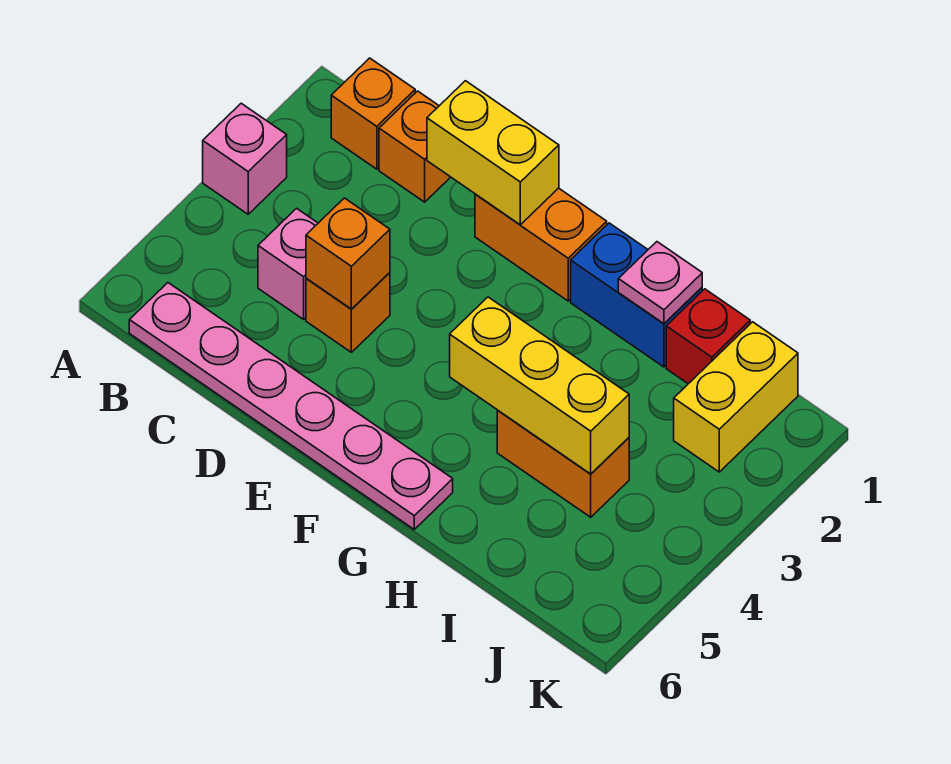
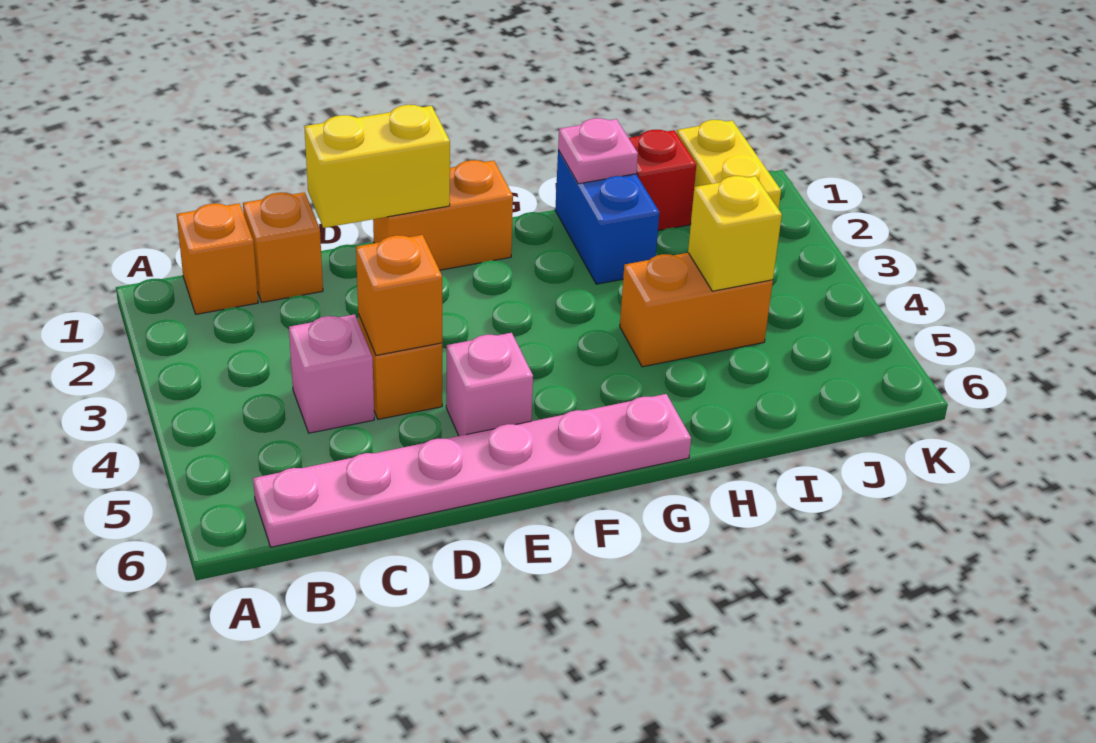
pink brick A3 level 1 -> pink brick E5 level 1
blue brick G1:H1 level 1 -> blue brick H1:H2 level 1
yellow brick G4:I4 level 2 -> yellow brick I4 level 2

